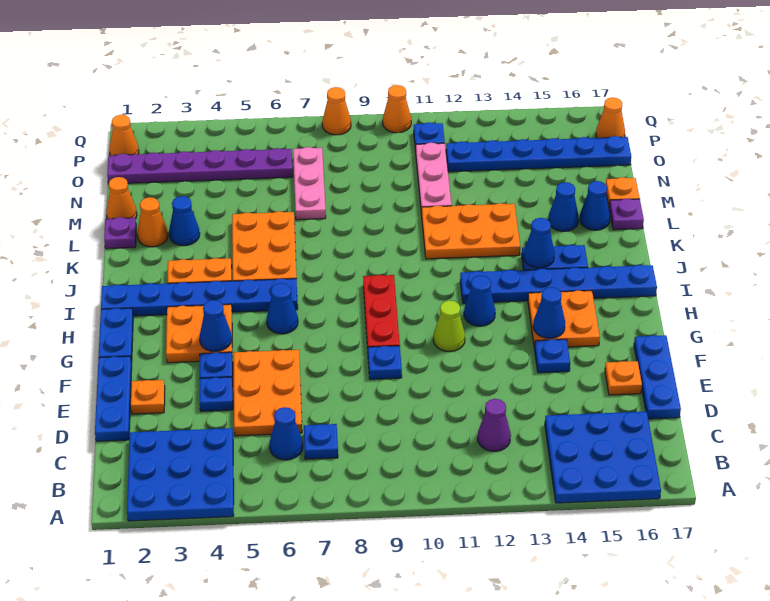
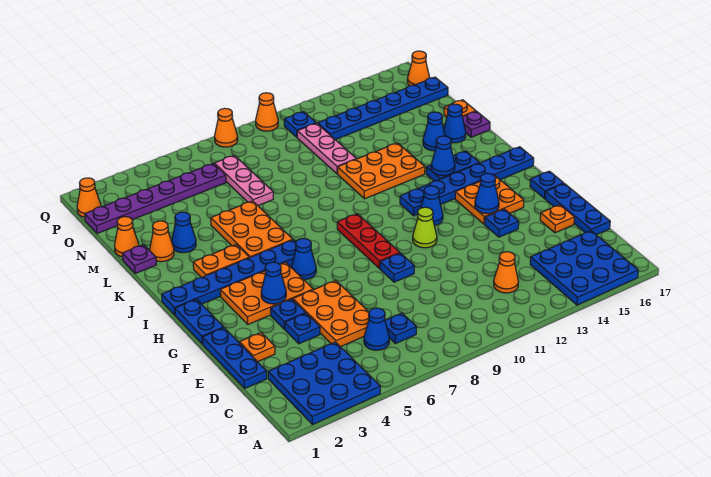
purple cone C12 level 1 -> orange cone C12 level 1
orange plate G3:H4 level 1 -> orange plate G3:H5 level 1
none -> blue plate G17 level 1

